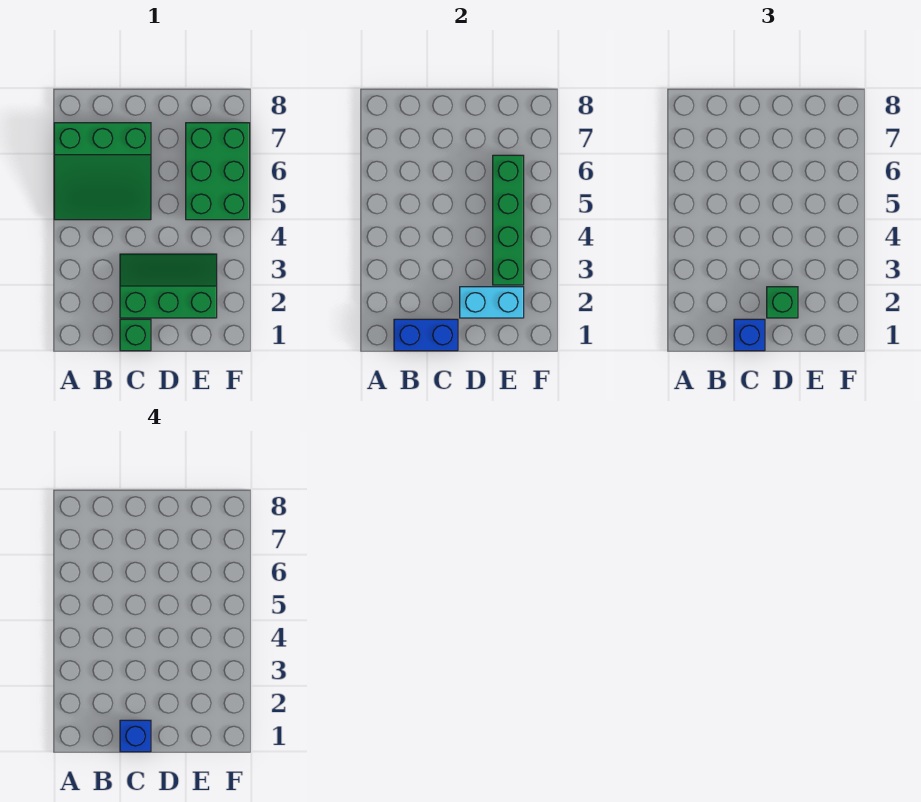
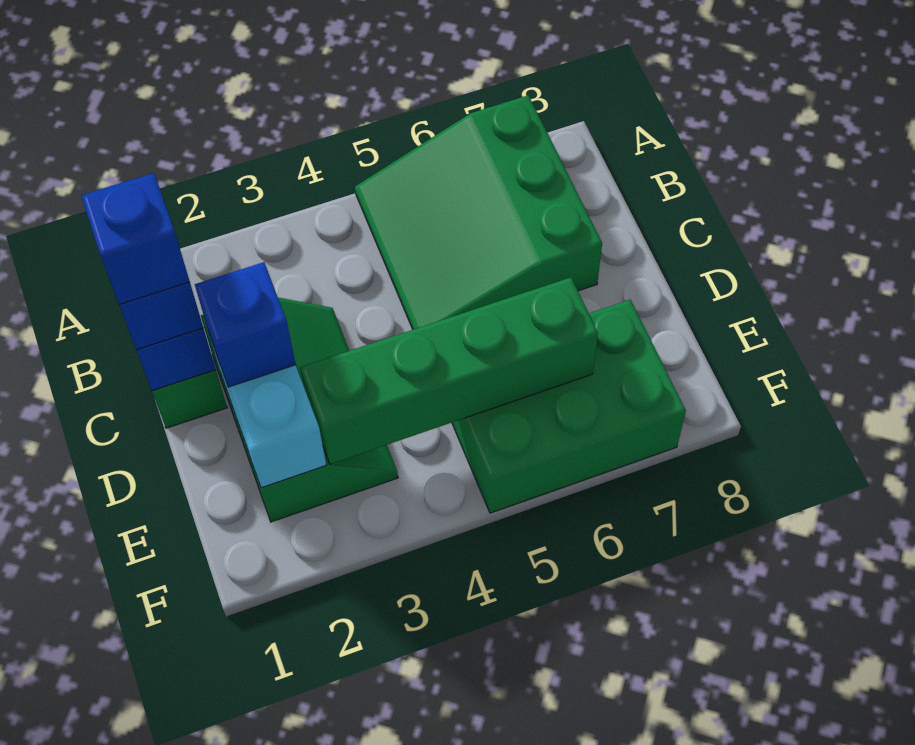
green brick D2 level 3 -> blue brick D2 level 3

